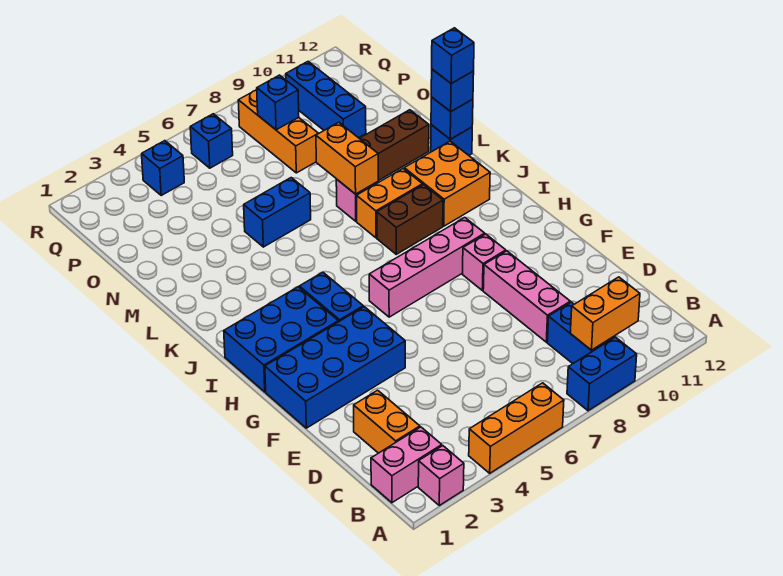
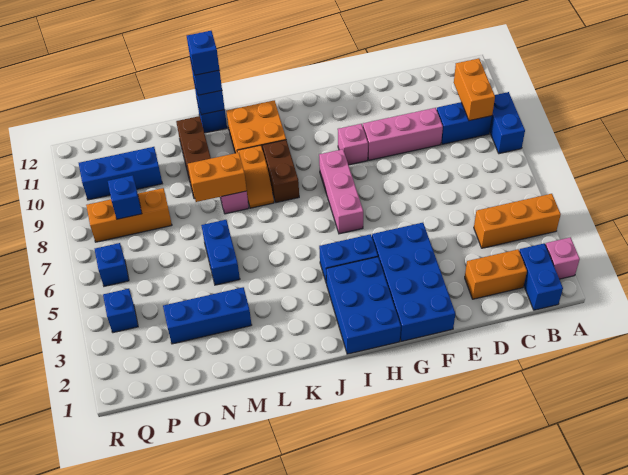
orange brick A4:A6 level 1 -> orange brick A4:C4 level 1
pink brick B1:B2 level 1 -> blue brick B1:B2 level 1
pink brick H6:H9 level 1 -> pink brick H6:H8 level 1
orange brick K8:K9 level 1 -> orange slope K8:K9 level 1 top 9
none -> blue brick M3:O3 level 1

